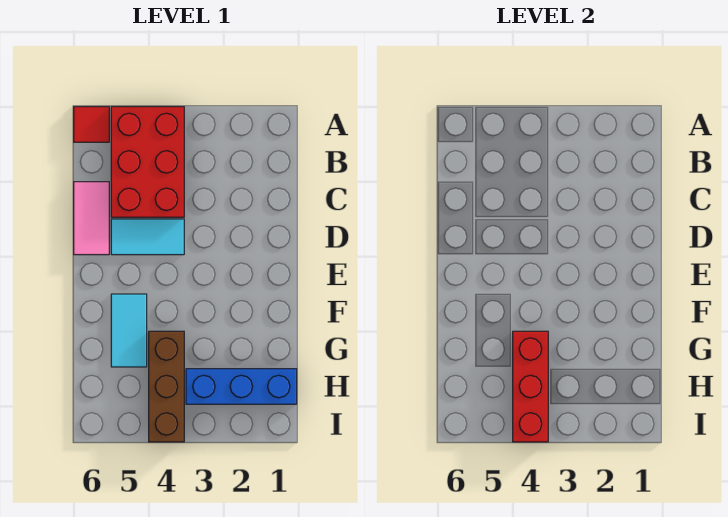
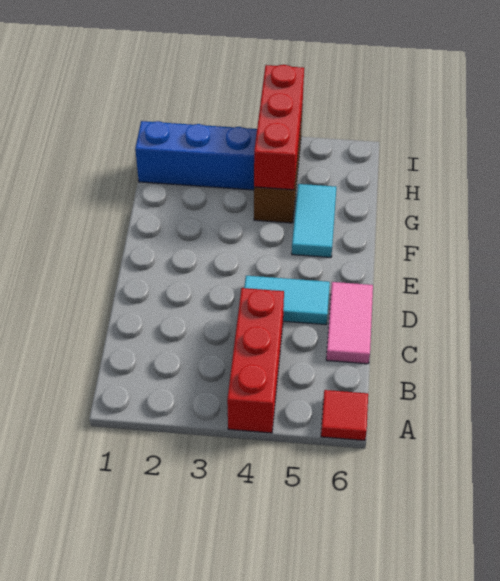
red brick A4:C5 level 1 -> red brick A4:C4 level 1

